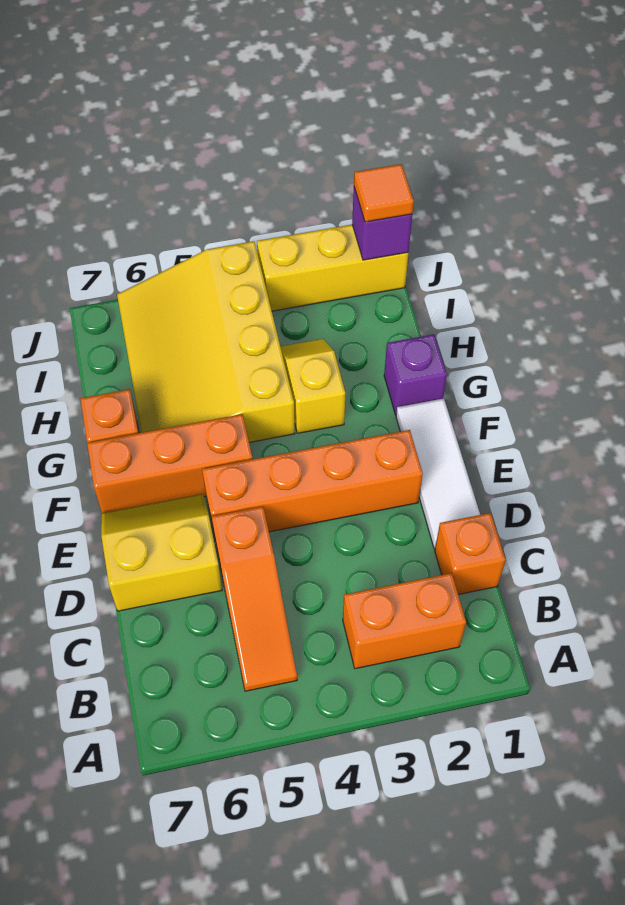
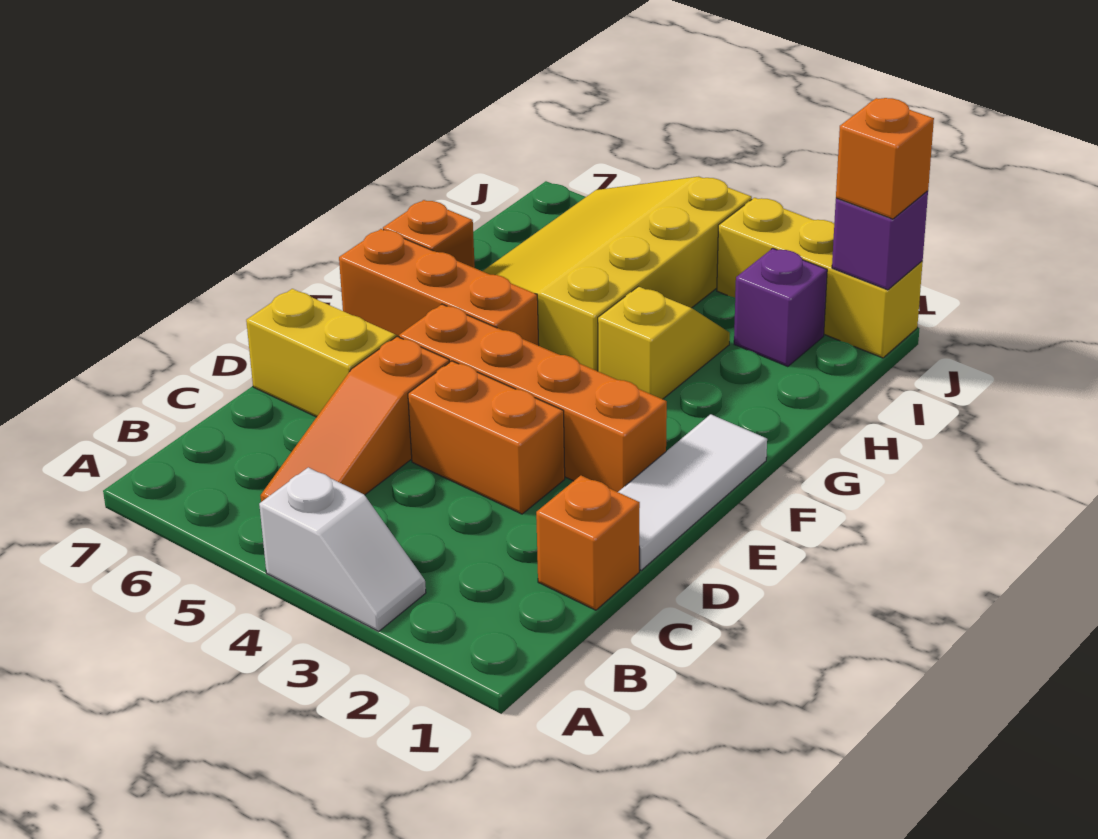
none -> white slope A3:A4 level 1 top 4
orange brick B2:B3 level 1 -> orange brick D3:D4 level 1
purple brick G1 level 1 -> purple brick I2 level 1
orange tile J1 level 3 -> orange brick J1 level 3

